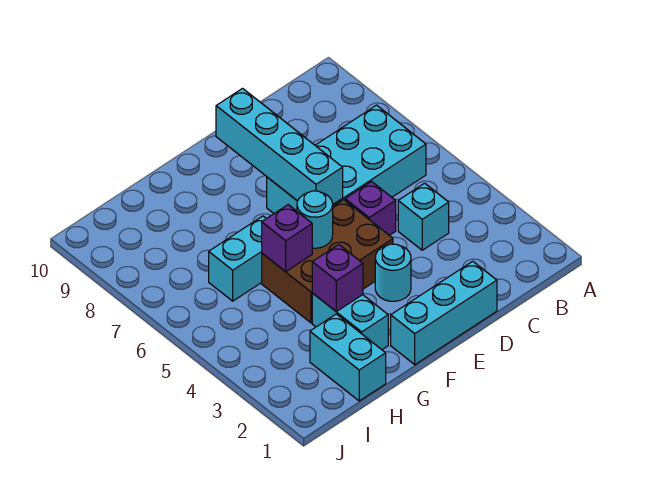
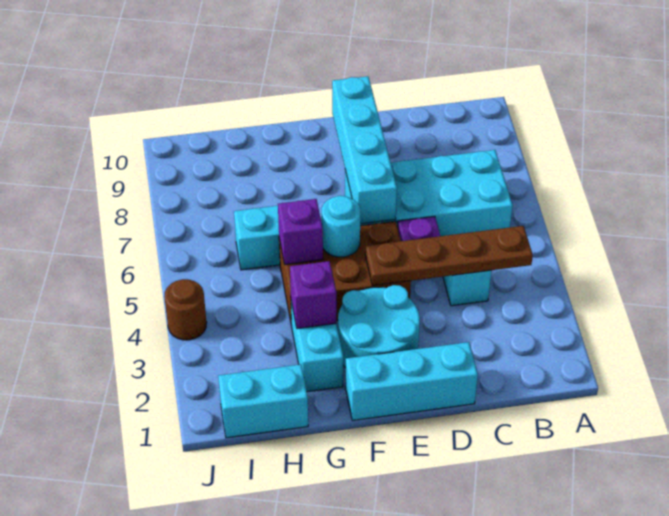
none -> brown plate B4:E4 level 2
cyan round brick E3 level 1 -> cyan round brick E2:F3 level 1
cyan brick H1:H2 level 1 -> cyan brick H1:I1 level 1
none -> brown round brick J4 level 1

